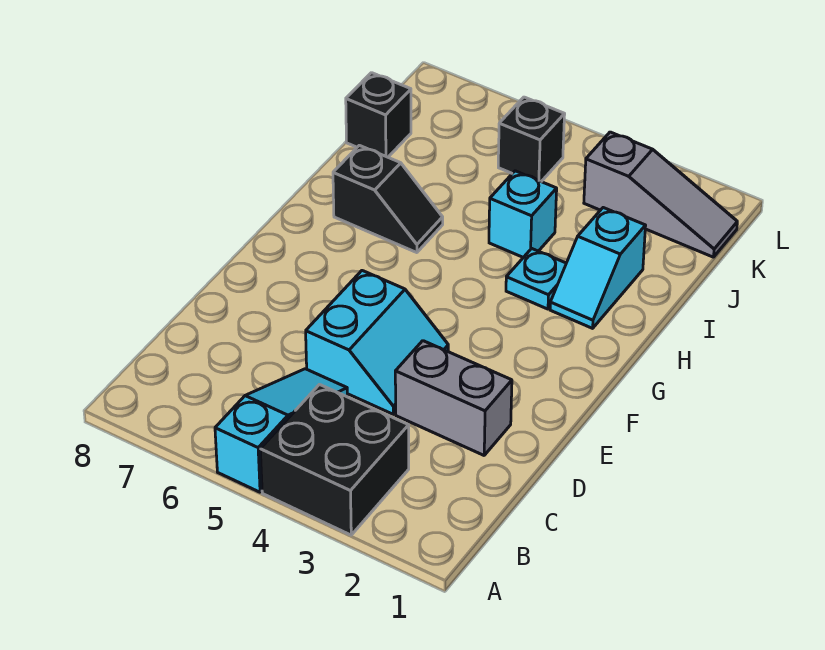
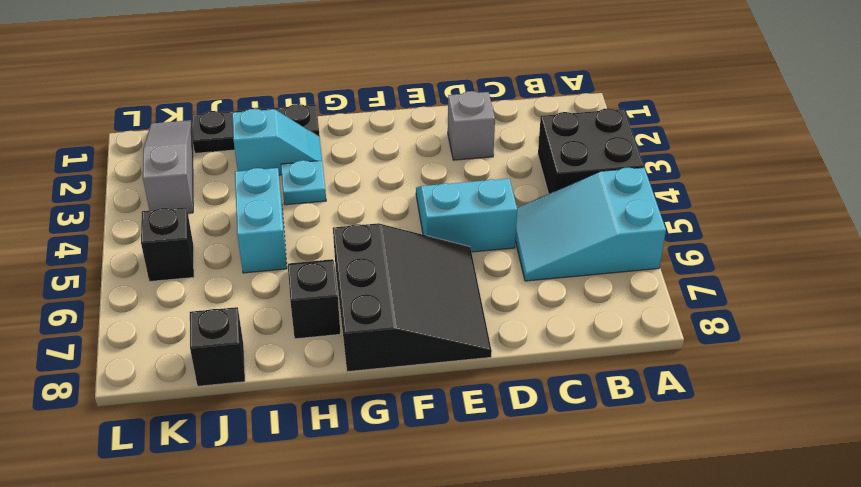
cyan slope A5:C5 level 1 top A -> cyan slope A5:C6 level 1 top A
grey brick D2:D3 level 1 -> grey brick D2 level 1
none -> black slope E6:G8 level 1 top G
none -> black plate H1:J1 level 1
cyan brick I4 level 1 -> cyan brick I4:I5 level 1

